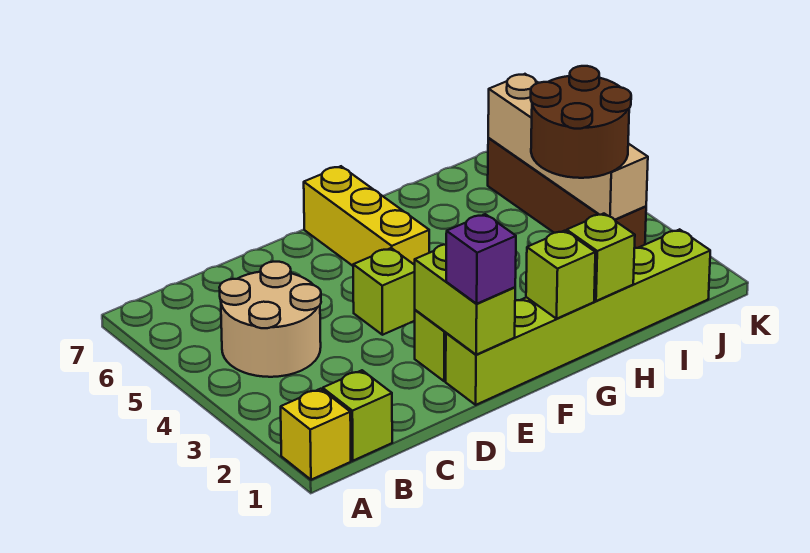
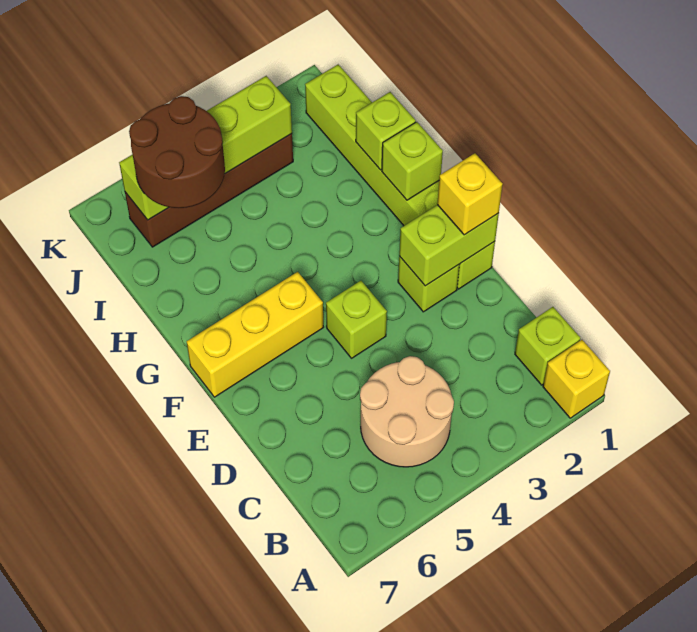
purple brick E1 level 3 -> yellow brick E1 level 3
brown round brick I3:J4 level 3 -> brown round brick I5:J6 level 3
tan brick J3:J6 level 2 -> lime brick J3:J6 level 2

